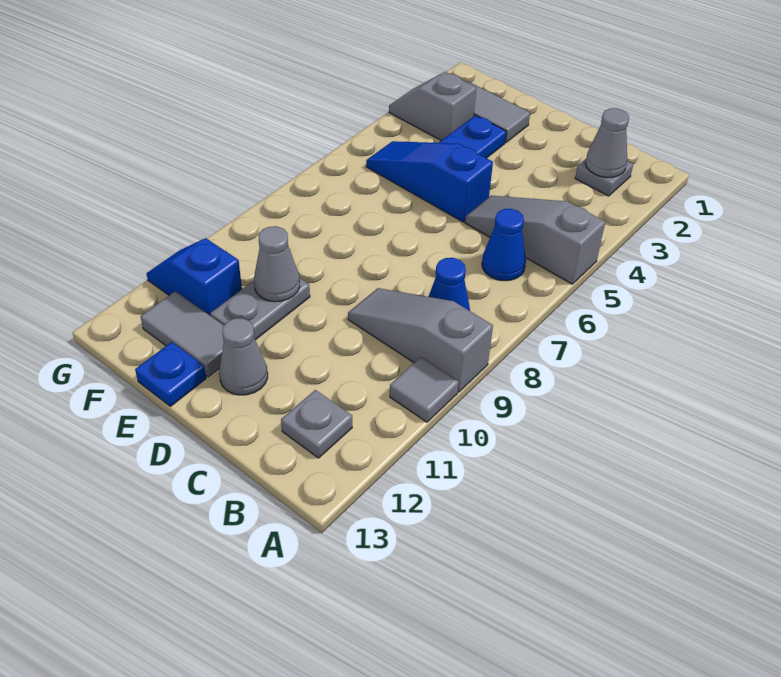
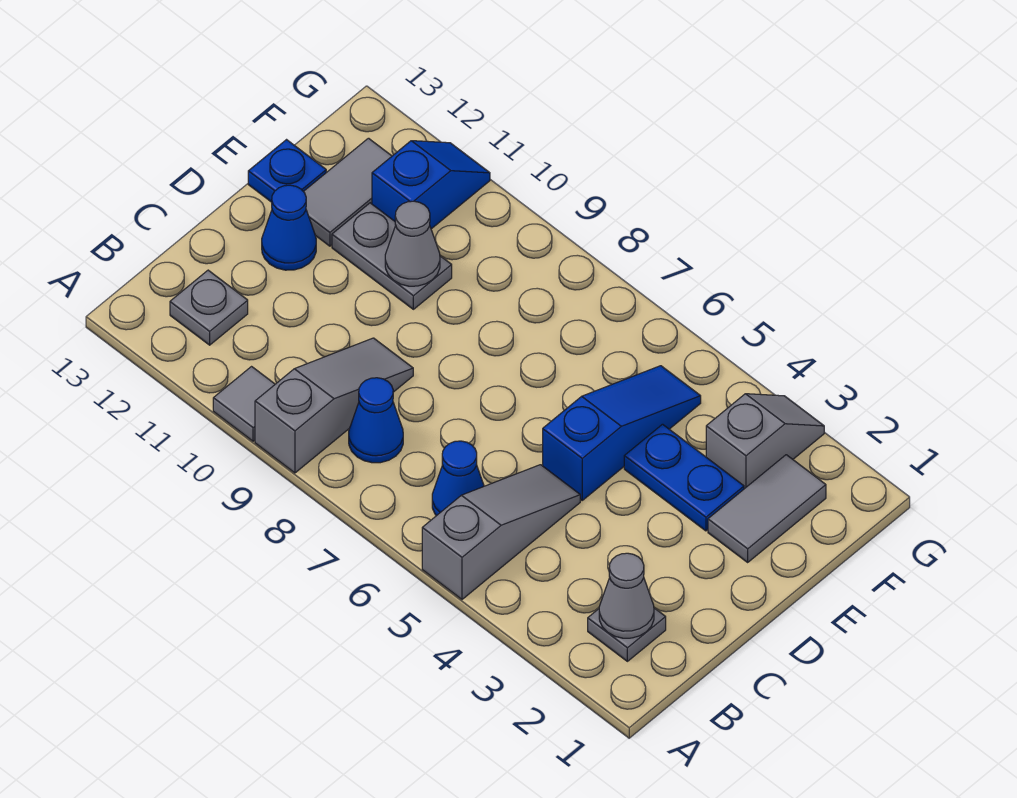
grey cone D12 level 1 -> blue cone D12 level 1

